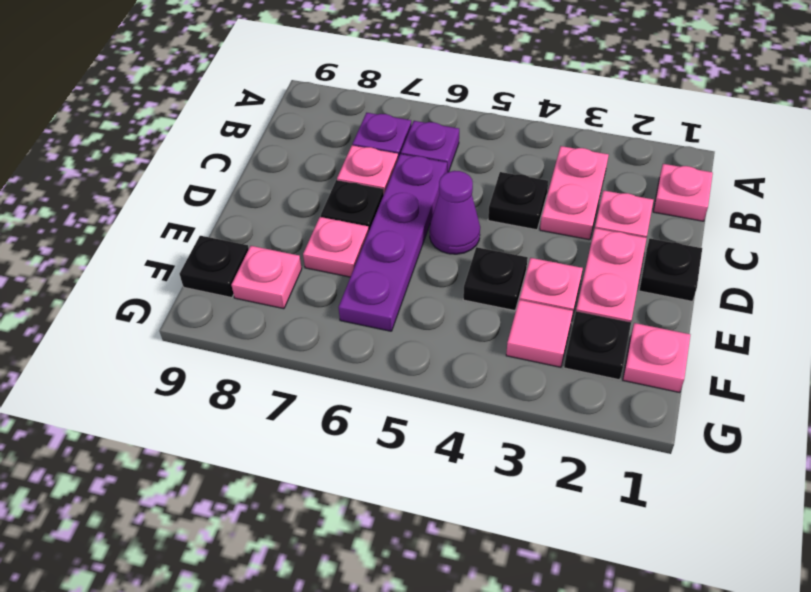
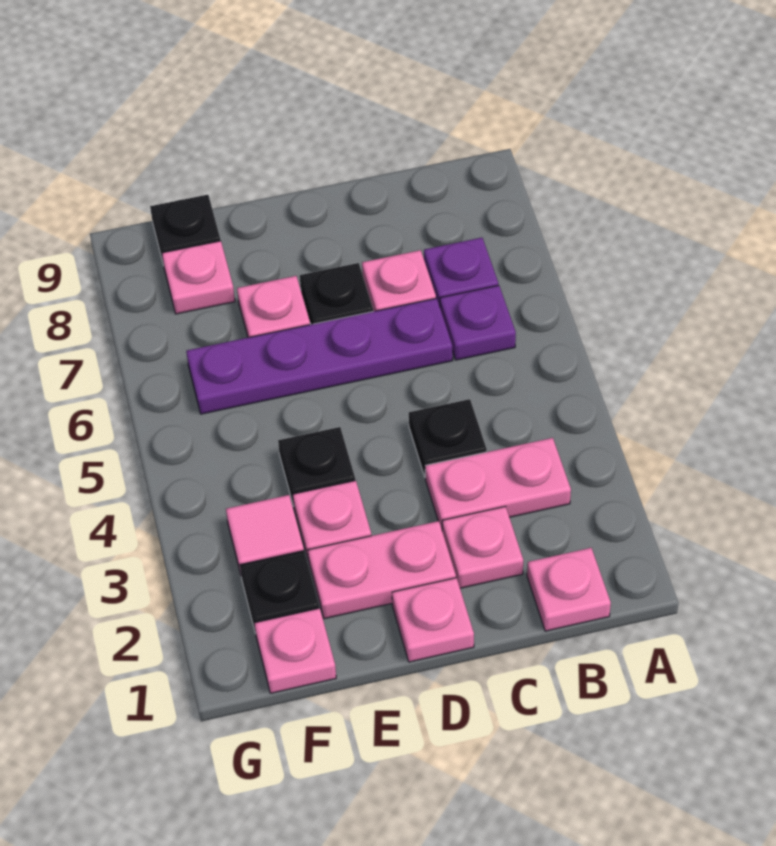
black plate D1 level 1 -> pink plate D1 level 1
purple cone D5 level 1 -> none

